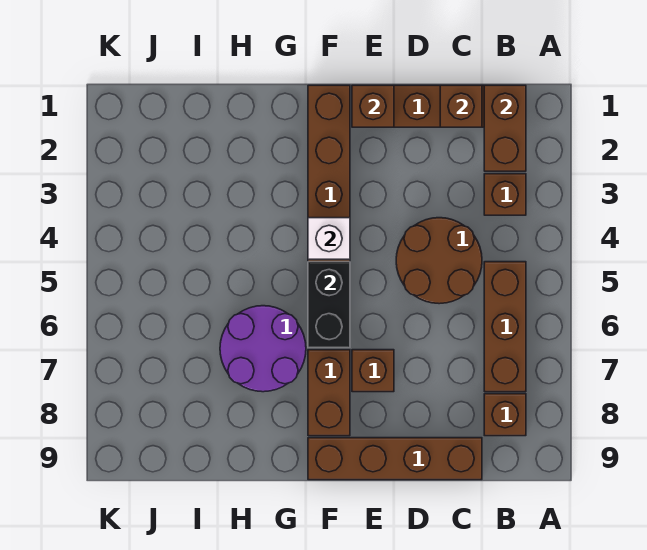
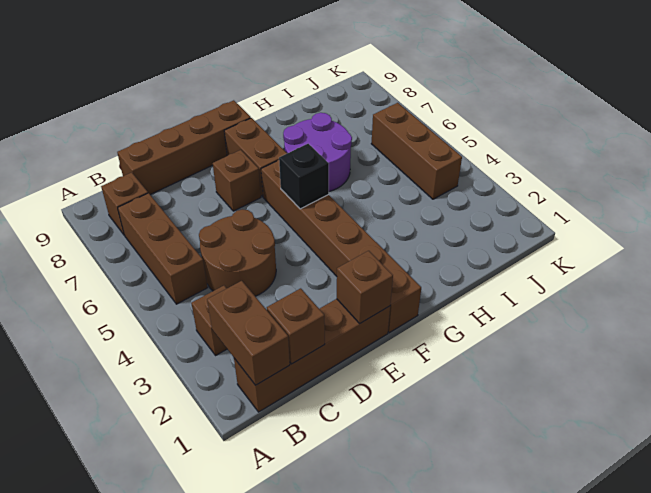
white brick F4 level 2 -> none
black brick F5:F6 level 2 -> black brick F5 level 2
none -> brown brick J4:J6 level 1

